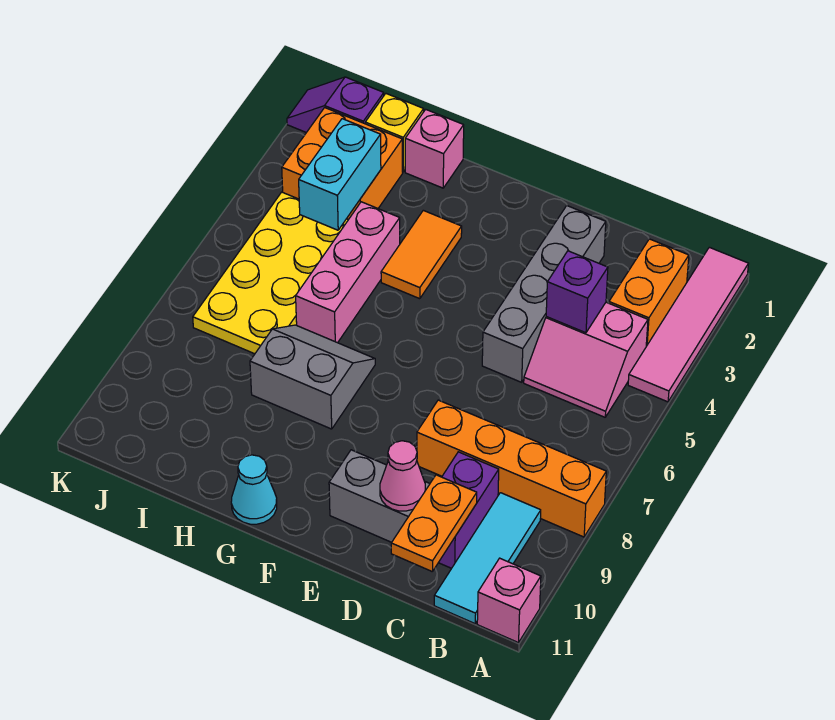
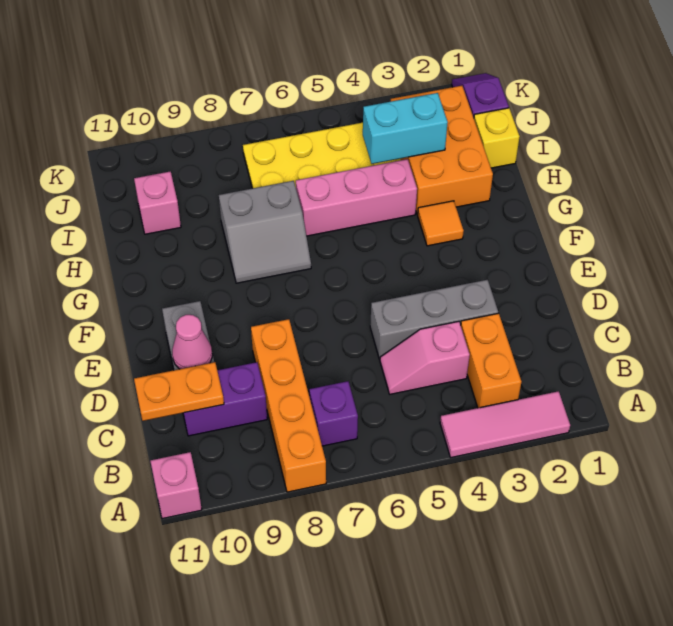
pink tile A1:A4 level 1 -> pink tile A2:A4 level 1
orange brick B2:B3 level 1 -> orange brick B3:C3 level 1
pink slope B4:C5 level 1 top 4 -> pink slope C4:C5 level 1 top 4
cyan tile B9:B11 level 1 -> none
purple brick C4 level 2 -> purple brick B7 level 1
grey brick D2:D5 level 1 -> grey brick D3:D5 level 1
orange tile G3:G4 level 1 -> orange tile G3 level 1
grey slope G7:H8 level 1 top 8 -> grey slope G7:H8 level 1 top H
cyan cone G11 level 1 -> none
pink brick H1 level 1 -> pink brick I10 level 1
orange brick I2:J3 level 1 -> orange brick H2:J3 level 1

